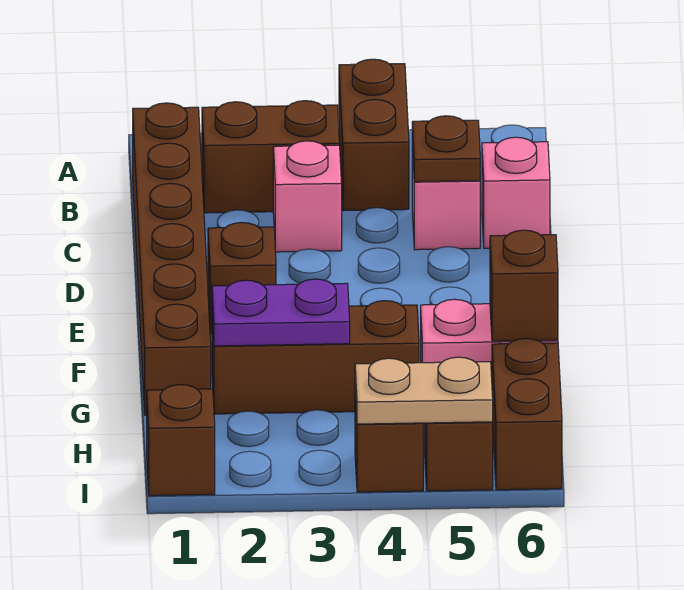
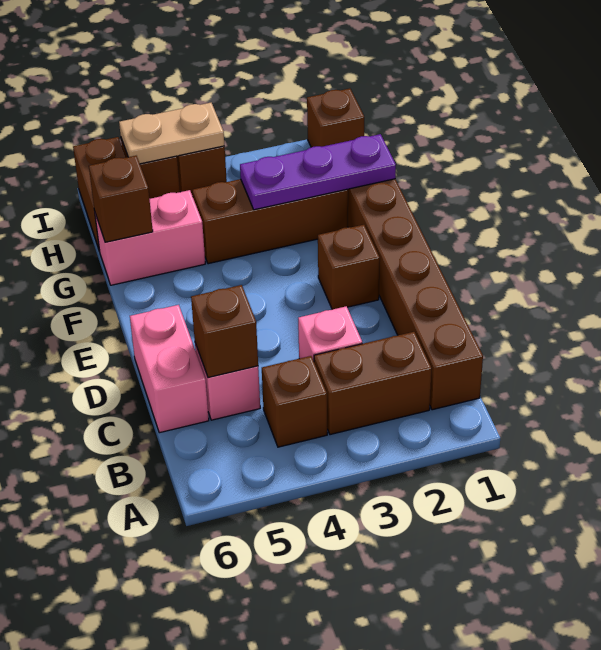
brown brick A4:B4 level 1 -> brown brick B4 level 1
brown plate C5 level 2 -> brown brick C5 level 2
pink brick C6 level 1 -> pink brick C6:D6 level 1
purple plate G2:G3 level 2 -> purple plate G1:G3 level 2

